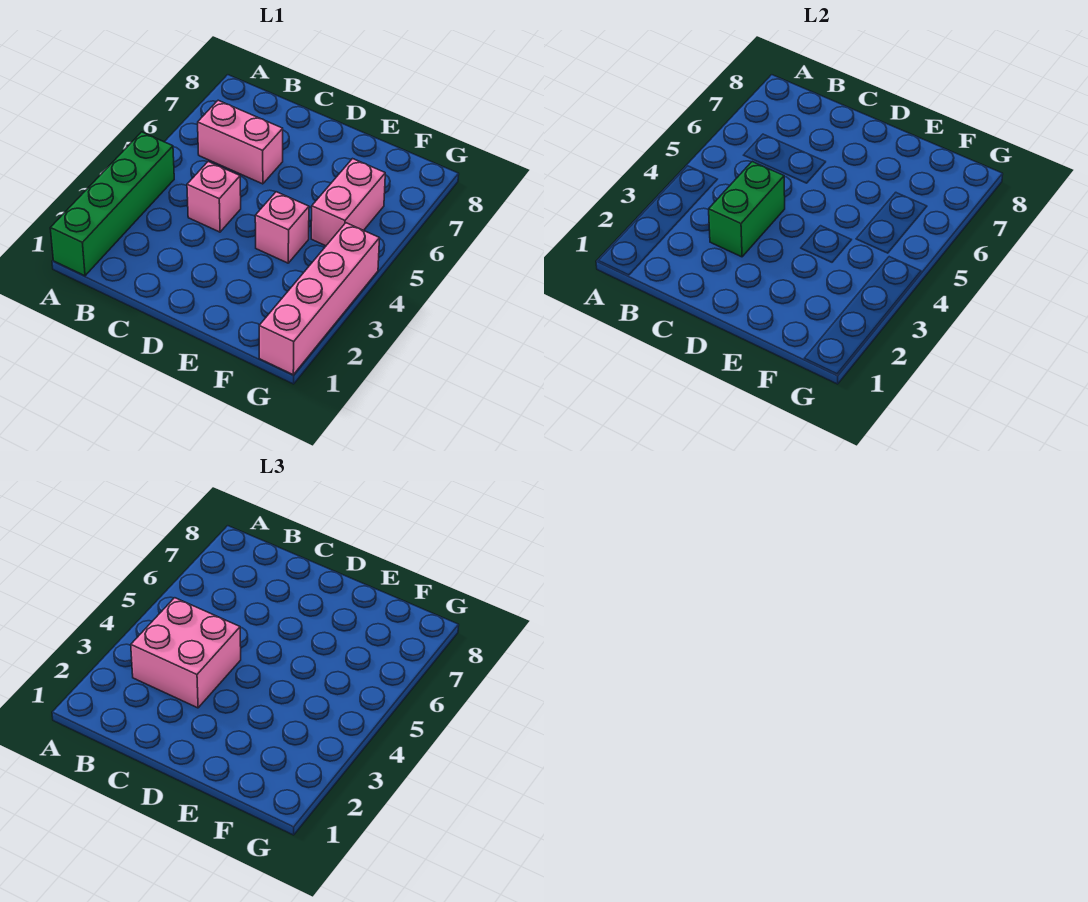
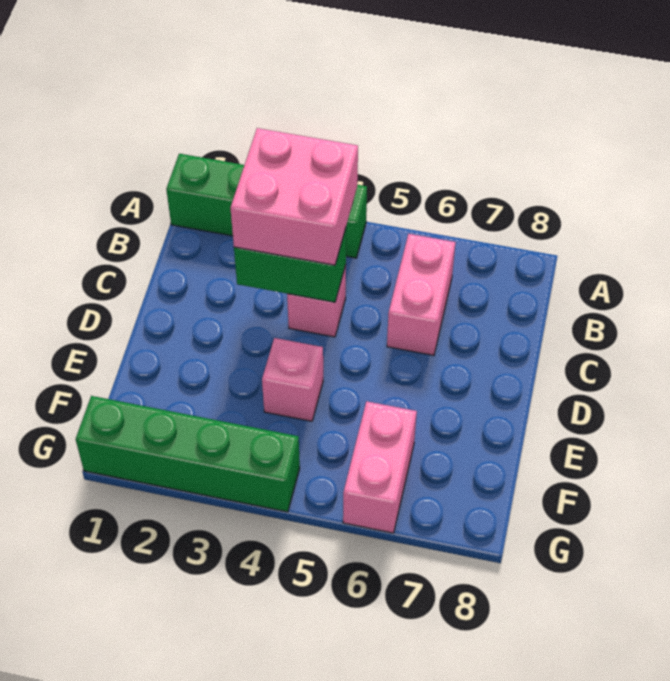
pink brick F5:F6 level 1 -> pink brick F6:G6 level 1
pink brick G1:G4 level 1 -> green brick G1:G4 level 1

